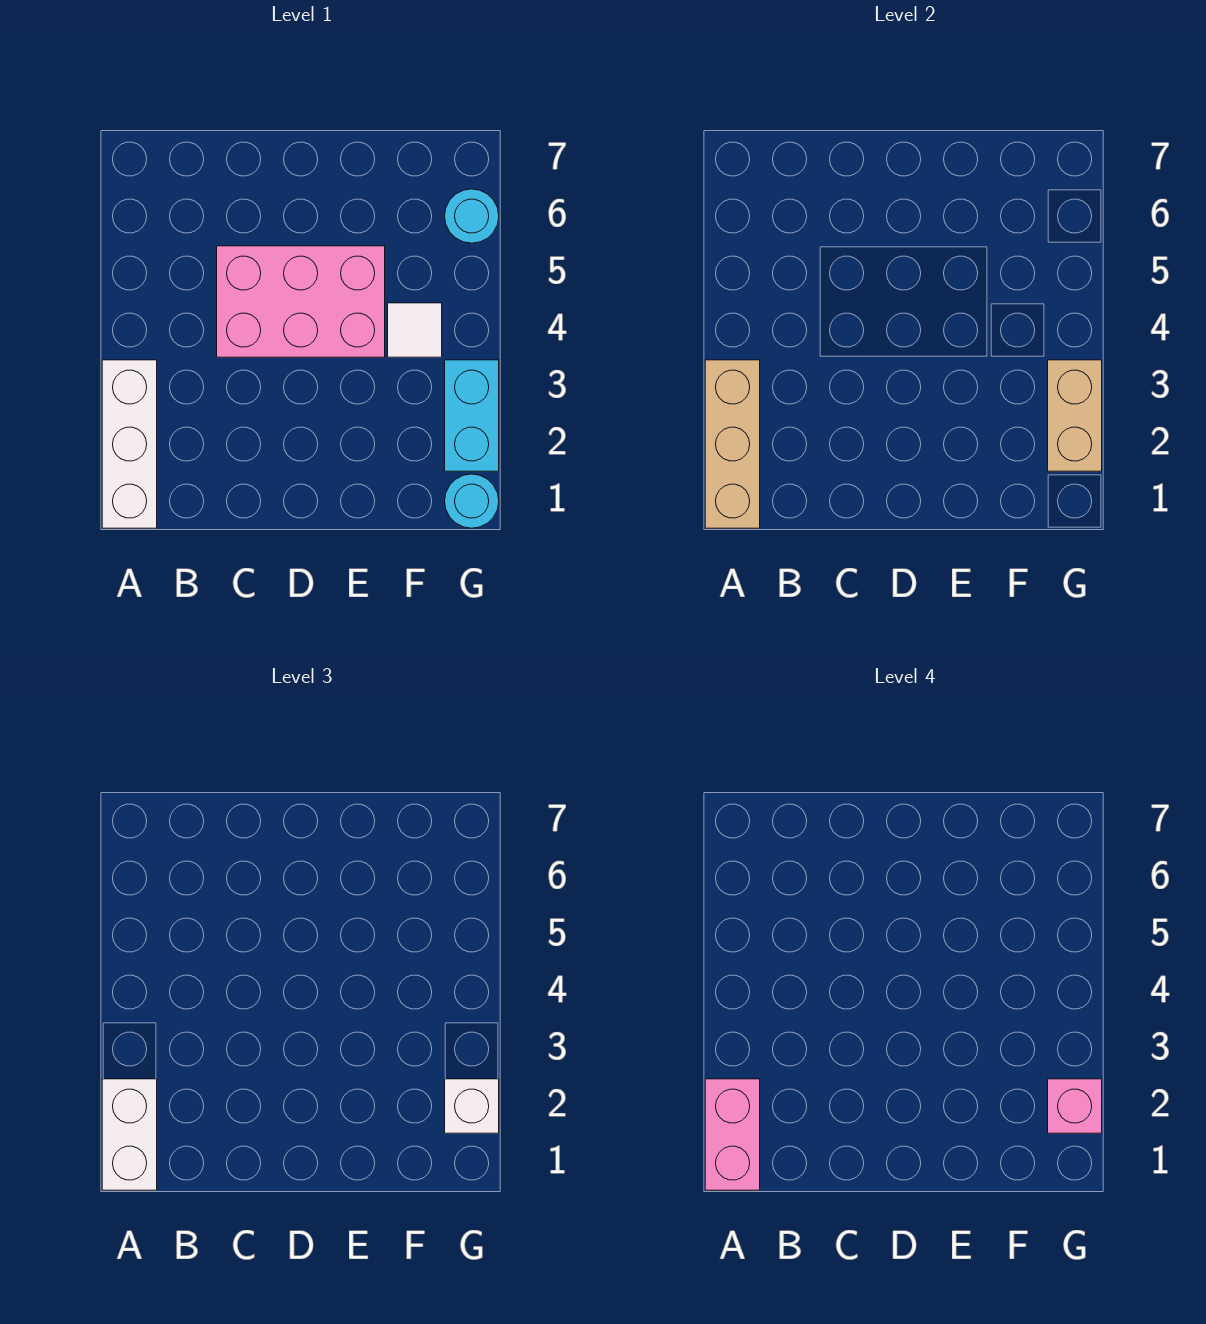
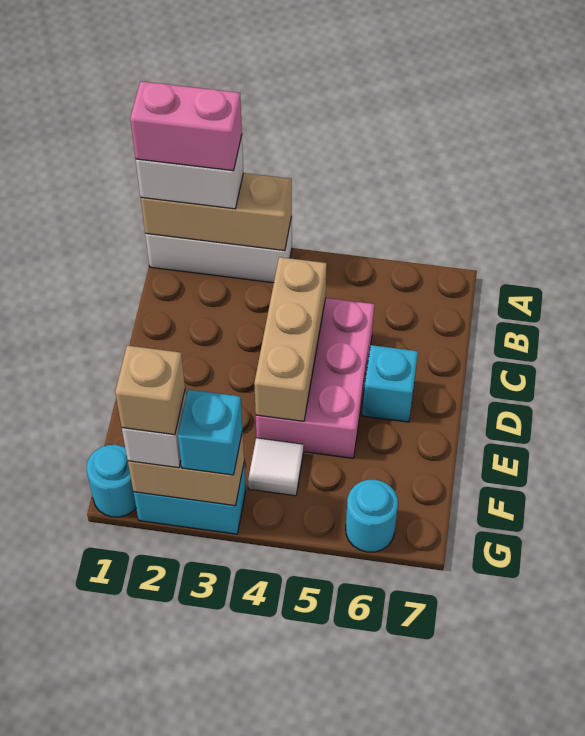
none -> tan brick C4:E4 level 2
none -> cyan brick D6 level 1
pink brick G2 level 4 -> tan brick G2 level 4
none -> cyan brick G3 level 3

